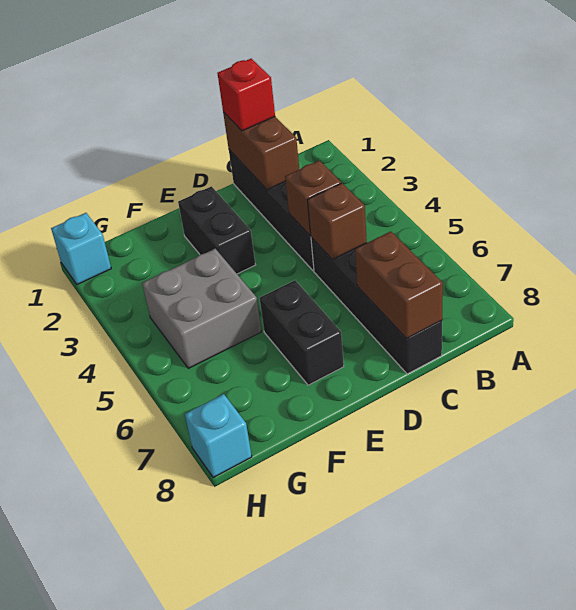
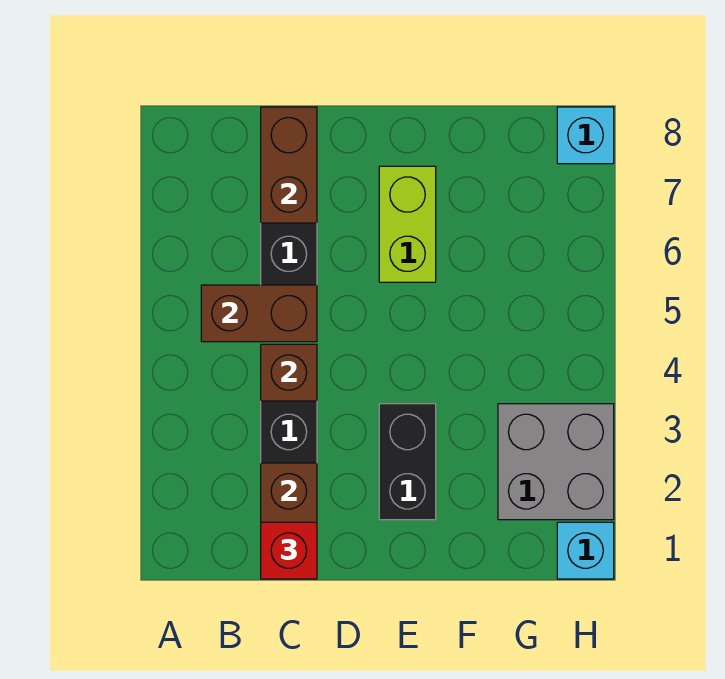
brown brick C5 level 2 -> brown brick B5:C5 level 2
black brick E6:E7 level 1 -> lime brick E6:E7 level 1
grey brick F4:G5 level 1 -> grey brick G2:H3 level 1

